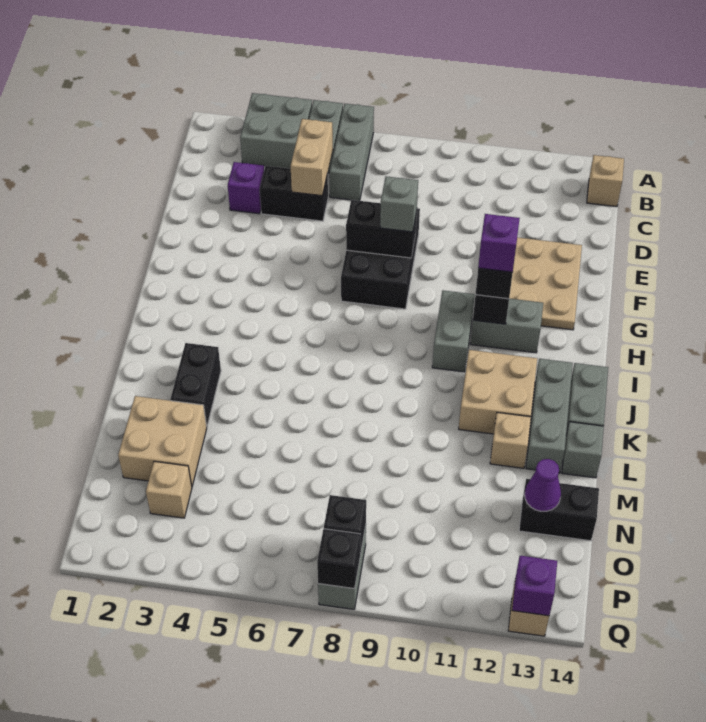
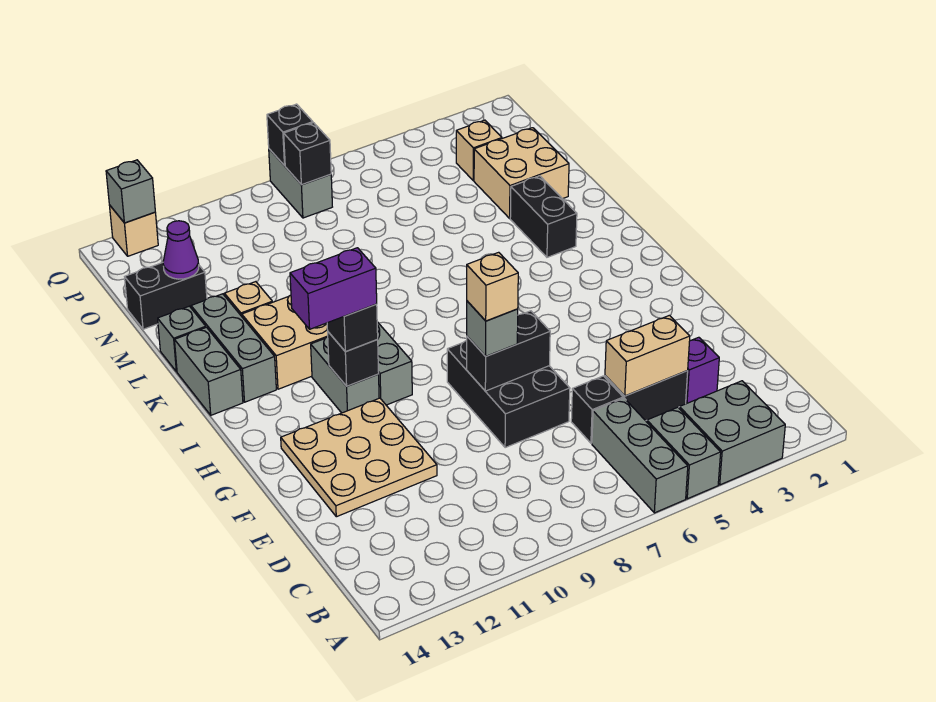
tan brick B14 level 1 -> tan brick F8 level 4
tan brick C5:D5 level 2 -> tan brick D4:D5 level 2
none -> black brick D6 level 1
grey brick H11:H12 level 1 -> grey brick H11:I11 level 1
purple brick H11 level 4 -> purple brick H11:H12 level 4
purple brick Q13 level 2 -> grey brick Q13 level 2

